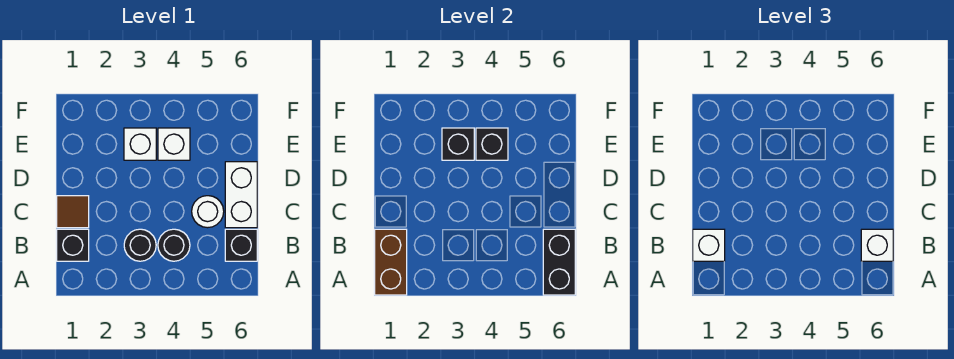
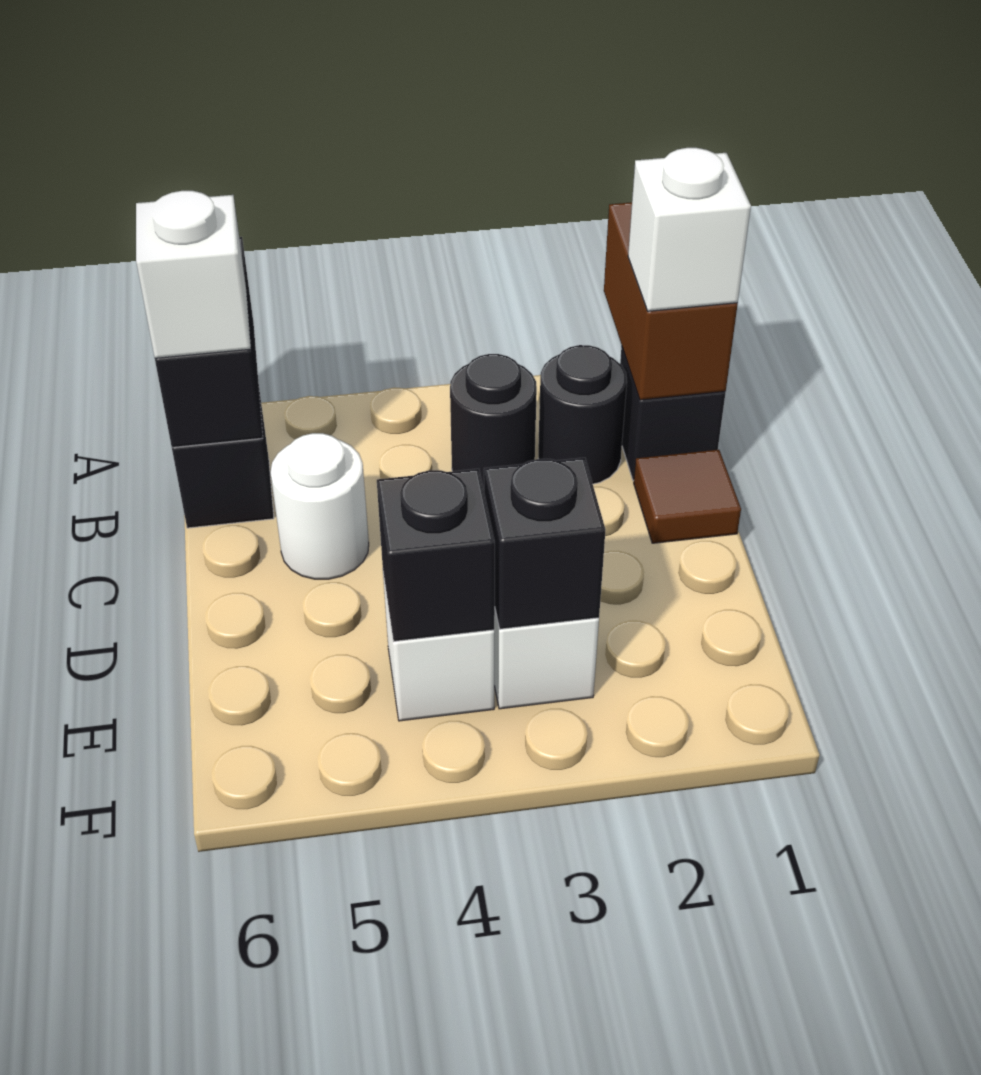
black round brick B4 level 1 -> black round brick B2 level 1
white brick C6:D6 level 1 -> none

